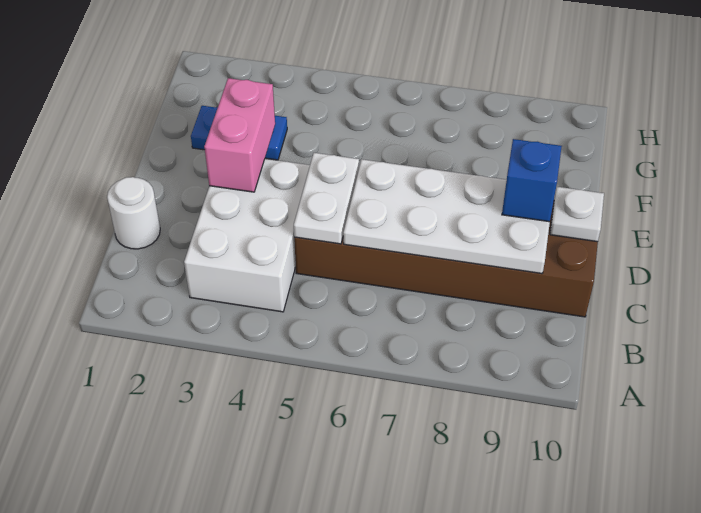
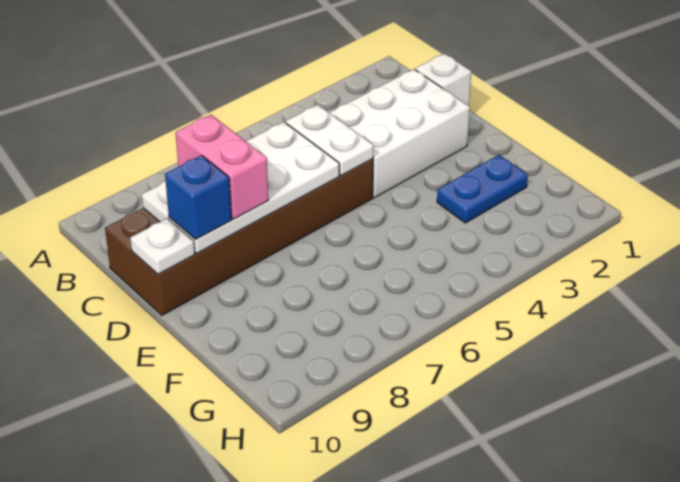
white brick B3:D4 level 1 -> white brick C2:D4 level 1
white round brick C1 level 1 -> white brick C1 level 1
pink brick D3:E3 level 2 -> pink brick C8:D8 level 3

